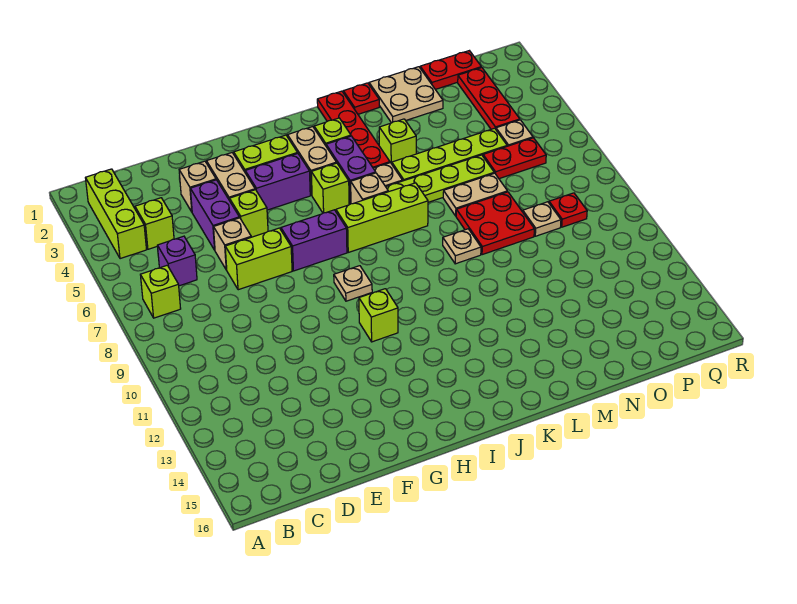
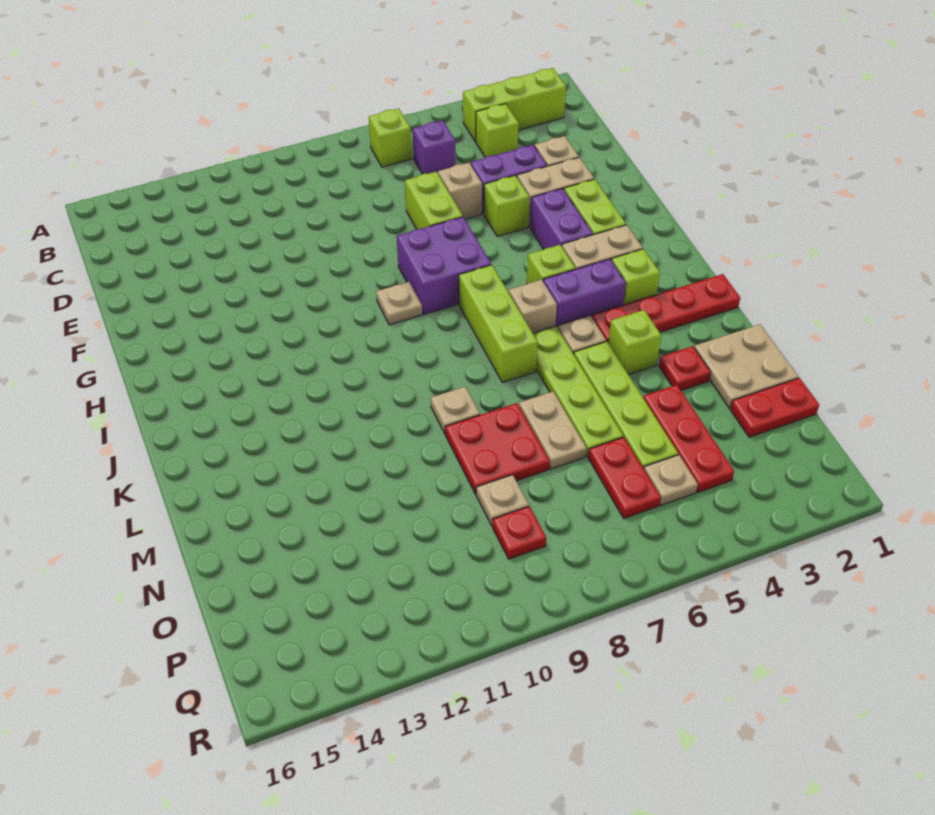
purple brick G7:H7 level 1 -> purple brick G7:H8 level 1
lime brick H11 level 1 -> none
red plate L1 level 1 -> red plate M3 level 1
red plate O1:P1 level 1 -> red plate O1:O2 level 1
red plate P2:P4 level 1 -> red plate N4:P4 level 1

